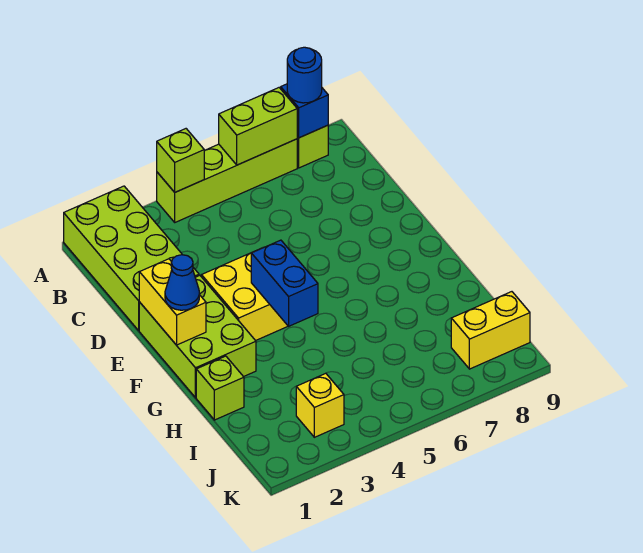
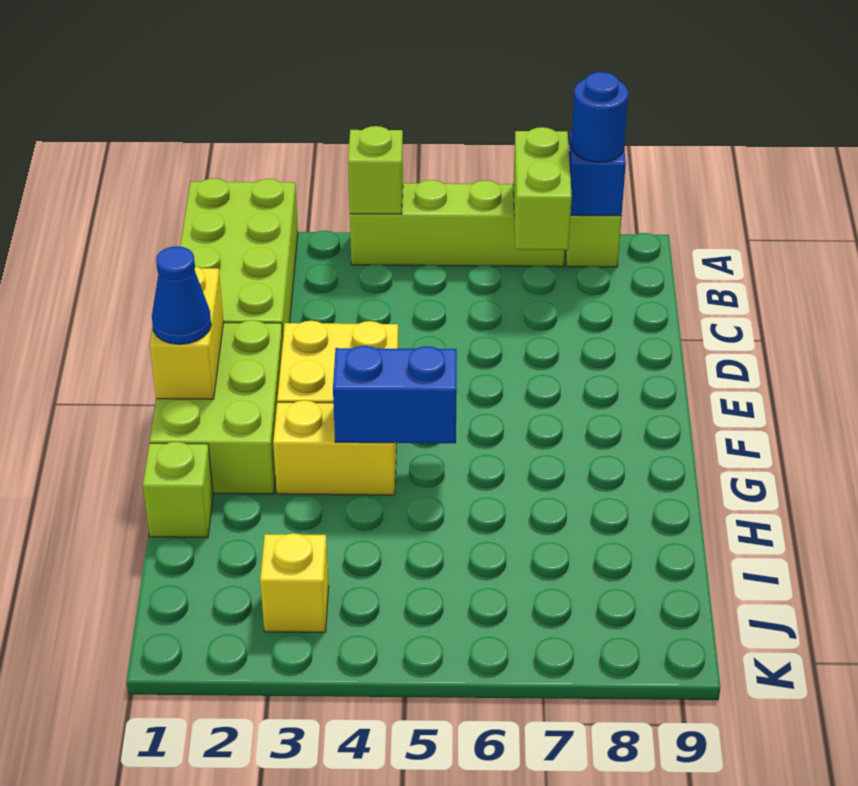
lime brick A6:A7 level 2 -> lime brick A7:B7 level 2
blue brick F4:G4 level 2 -> blue brick G4:G5 level 2
yellow brick J8:J9 level 1 -> yellow brick G3:G4 level 1

